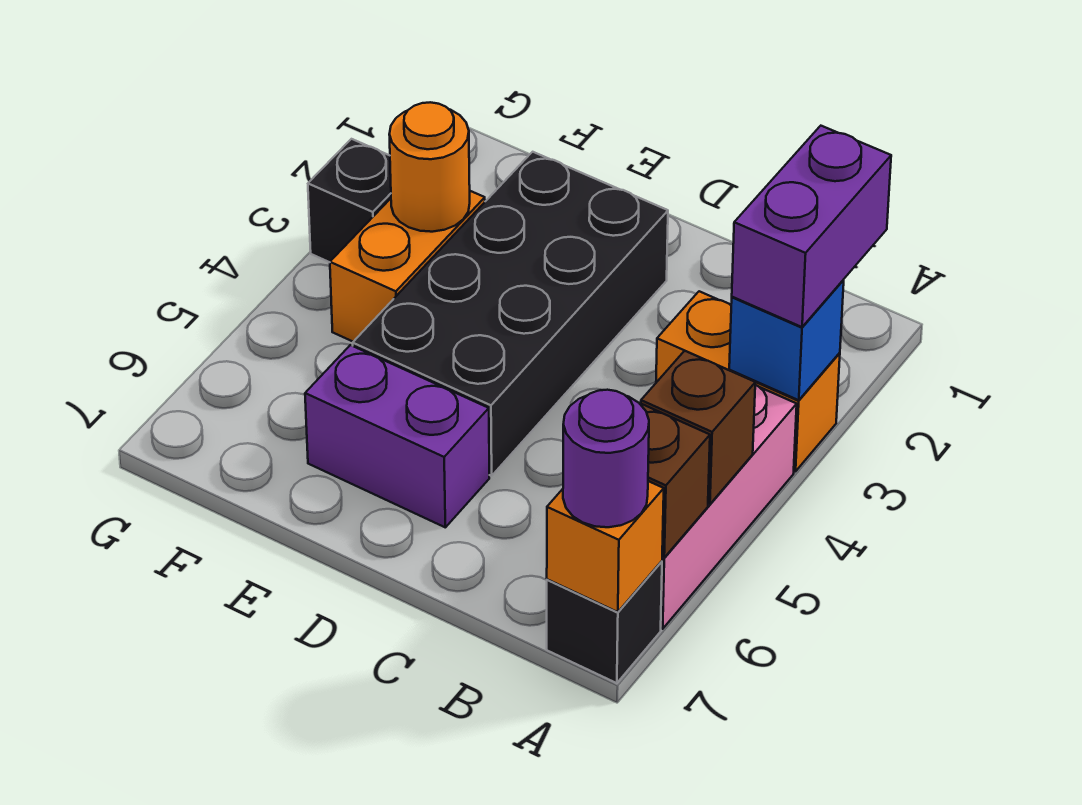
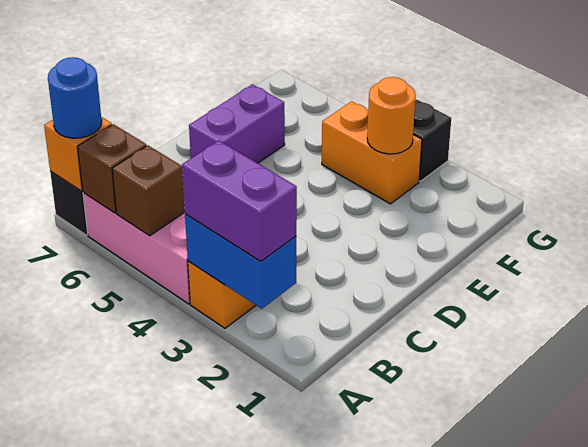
blue brick A3 level 2 -> blue brick A2:A3 level 2
purple round brick A7 level 3 -> blue round brick A7 level 3
black brick D2:E5 level 1 -> none

